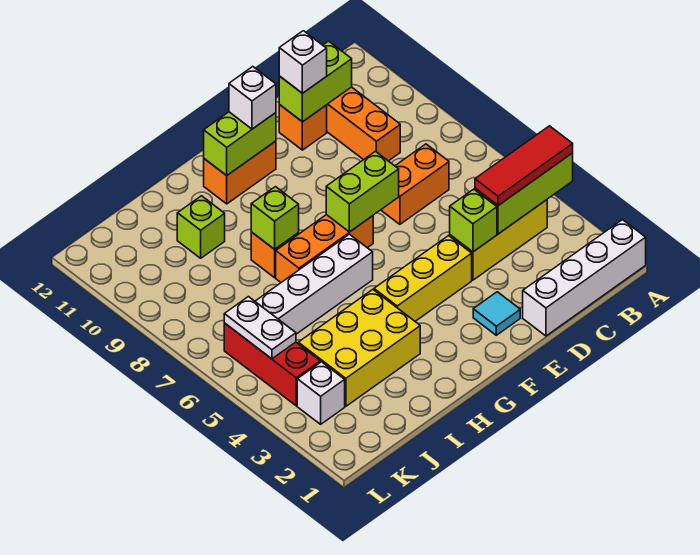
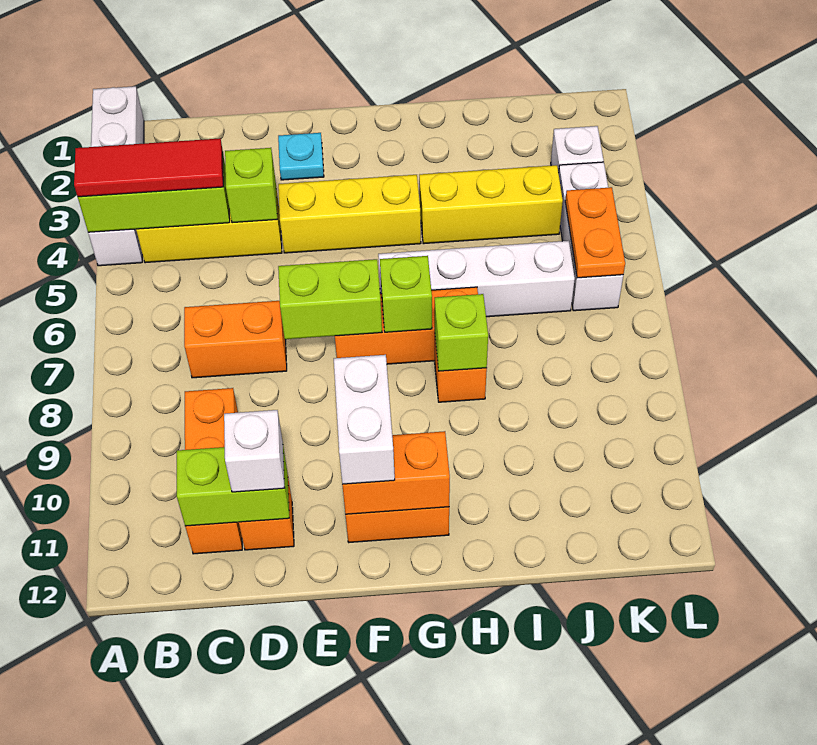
white brick A1:D1 level 1 -> white brick A1:A4 level 1
cyan tile E2 level 1 -> cyan plate E2 level 1
lime brick F11:G11 level 2 -> orange brick F11:G11 level 2
white brick F11 level 3 -> white brick F10:F11 level 3
yellow brick H3:J4 level 1 -> yellow brick H4:J4 level 1
lime brick I10 level 1 -> lime brick G7 level 2
red brick K4:K6 level 1 -> white brick K4:K6 level 1
white plate K5:K6 level 2 -> orange plate K5:K6 level 2

